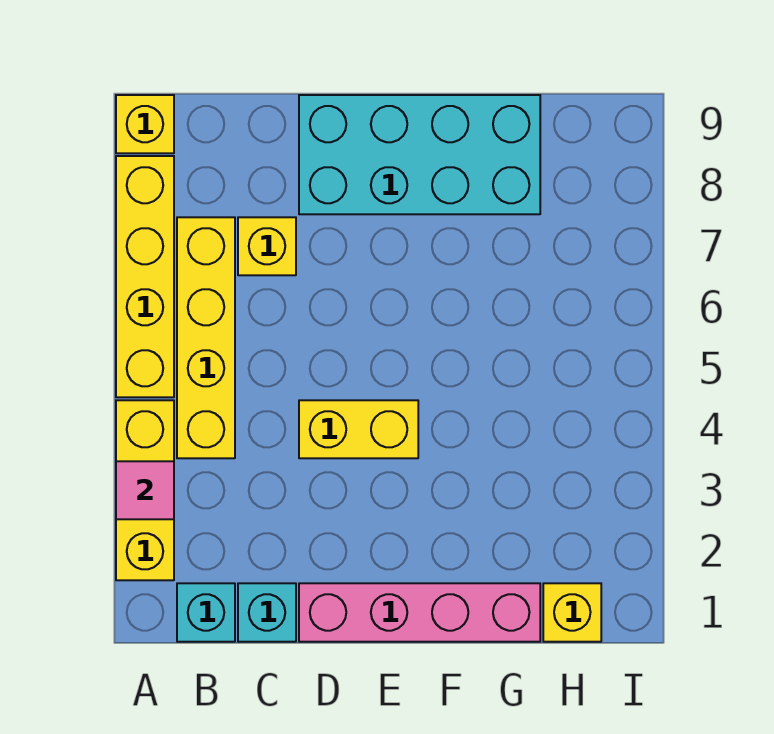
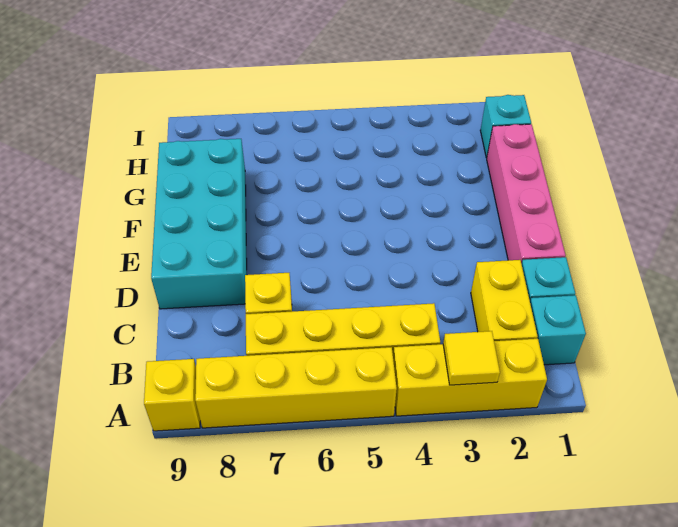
pink tile A3 level 2 -> yellow tile A3 level 2
yellow brick D4:E4 level 1 -> yellow brick B2:C2 level 1
yellow brick H1 level 1 -> cyan brick H1 level 1

